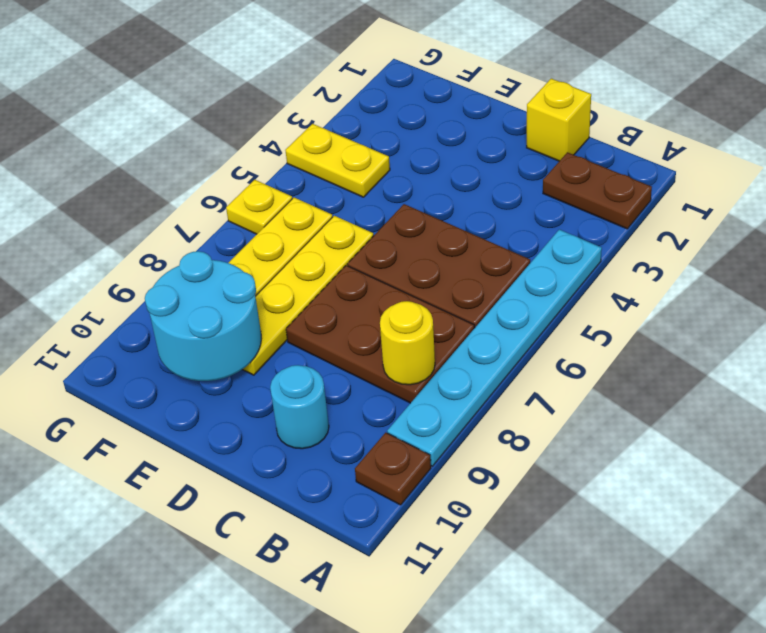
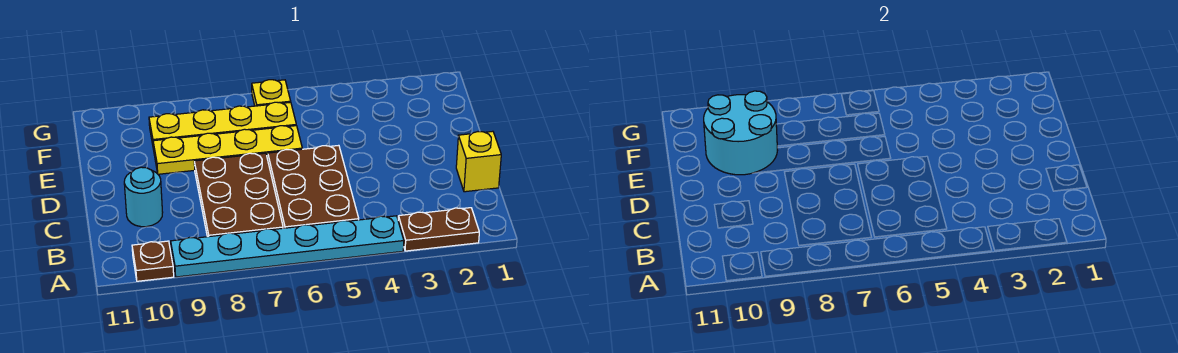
brown plate A2:B2 level 1 -> brown plate A2:A3 level 1
yellow round brick B8 level 2 -> none
yellow plate F4:G4 level 1 -> none

